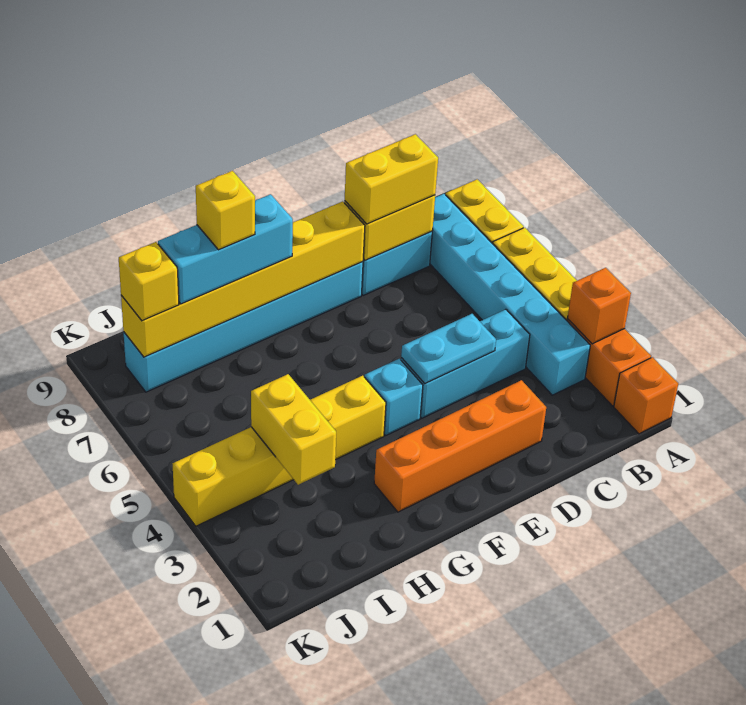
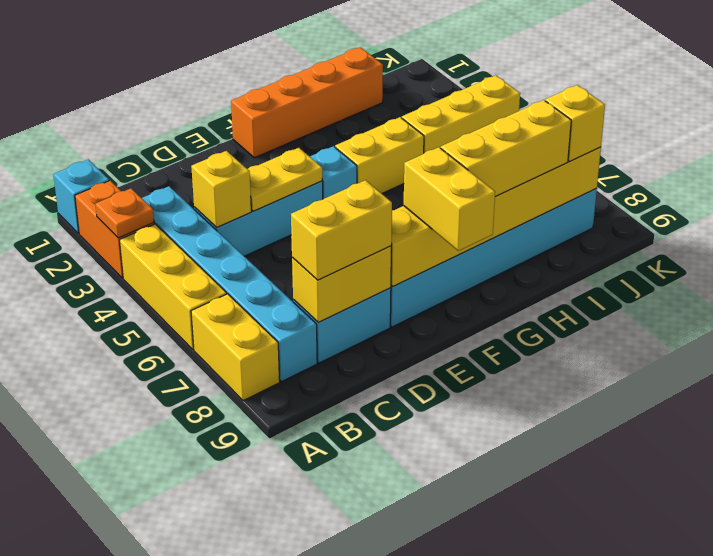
orange brick A1 level 1 -> cyan brick A1 level 1
orange brick A3 level 2 -> orange plate A3 level 2
orange brick D2:G2 level 1 -> orange brick F1:I1 level 1
cyan plate D4:E4 level 2 -> yellow plate D4:E4 level 2
cyan brick G8:I8 level 3 -> yellow brick G8:I8 level 3
yellow brick H8 level 4 -> yellow brick C4 level 2
yellow brick I3:I4 level 2 -> yellow brick F8:F9 level 3

